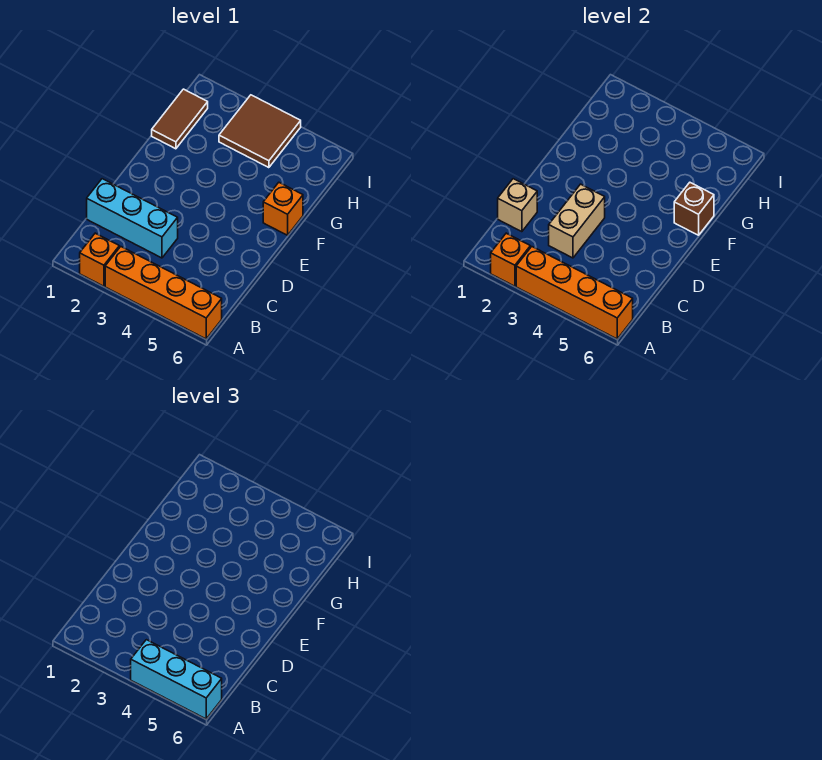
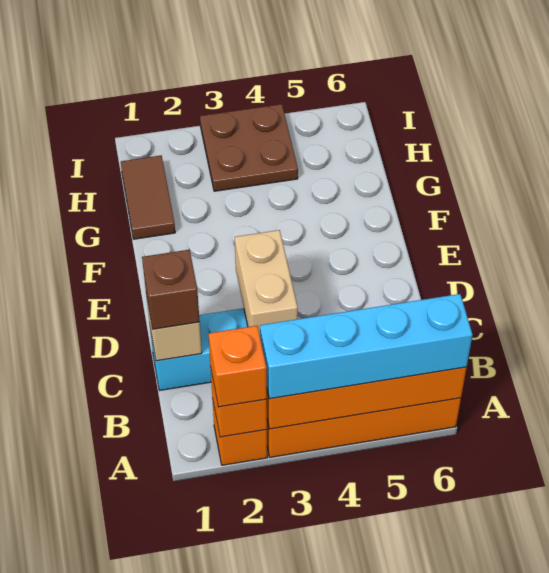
cyan brick A4:A6 level 3 -> cyan brick A3:A6 level 3
orange brick F6 level 1 -> orange brick A2 level 3
brown brick F6 level 2 -> brown brick C1 level 3
brown tile H3:I4 level 1 -> brown plate H3:I4 level 1

